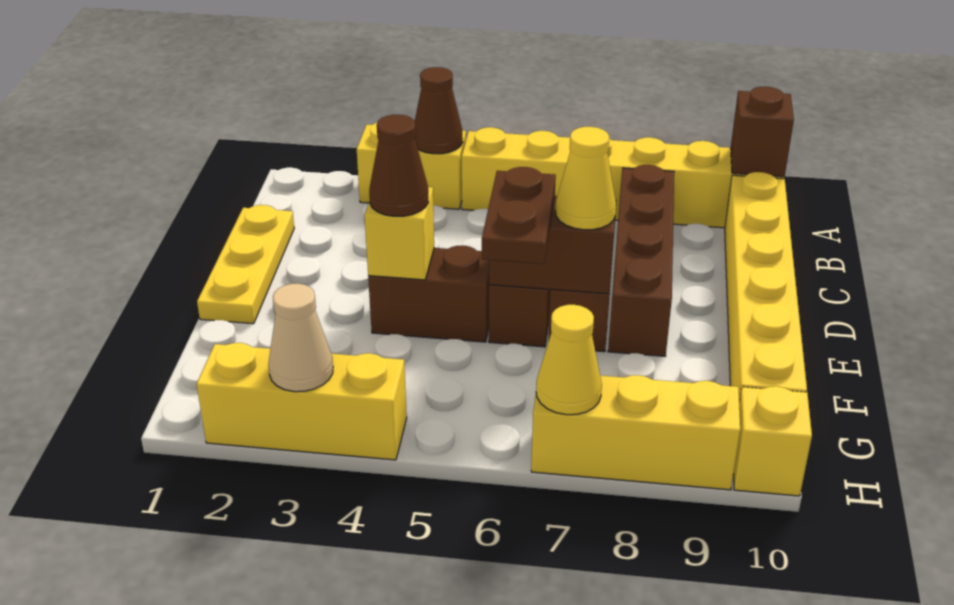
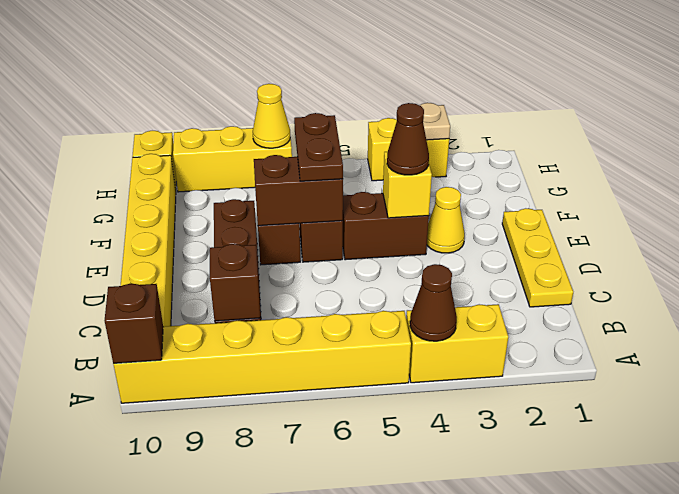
none -> brown brick B8 level 2
yellow cone E7 level 3 -> yellow cone E3 level 1
yellow brick H2:H4 level 1 -> yellow brick H3:H4 level 1
tan cone H3 level 2 -> tan plate H3 level 2

